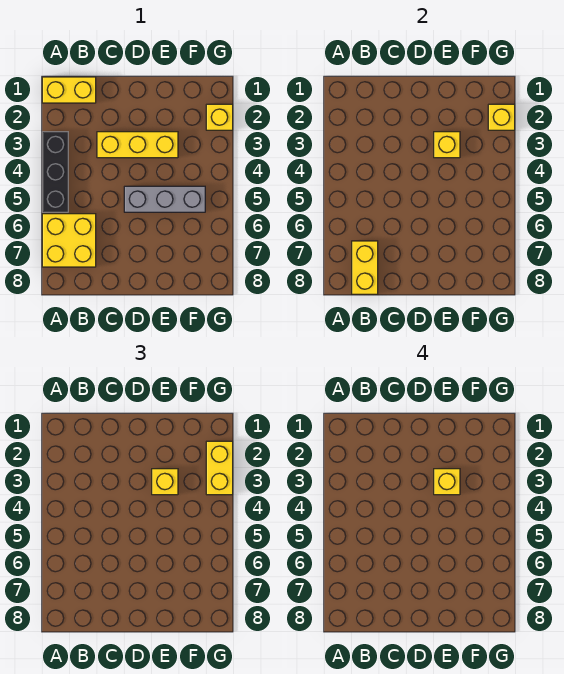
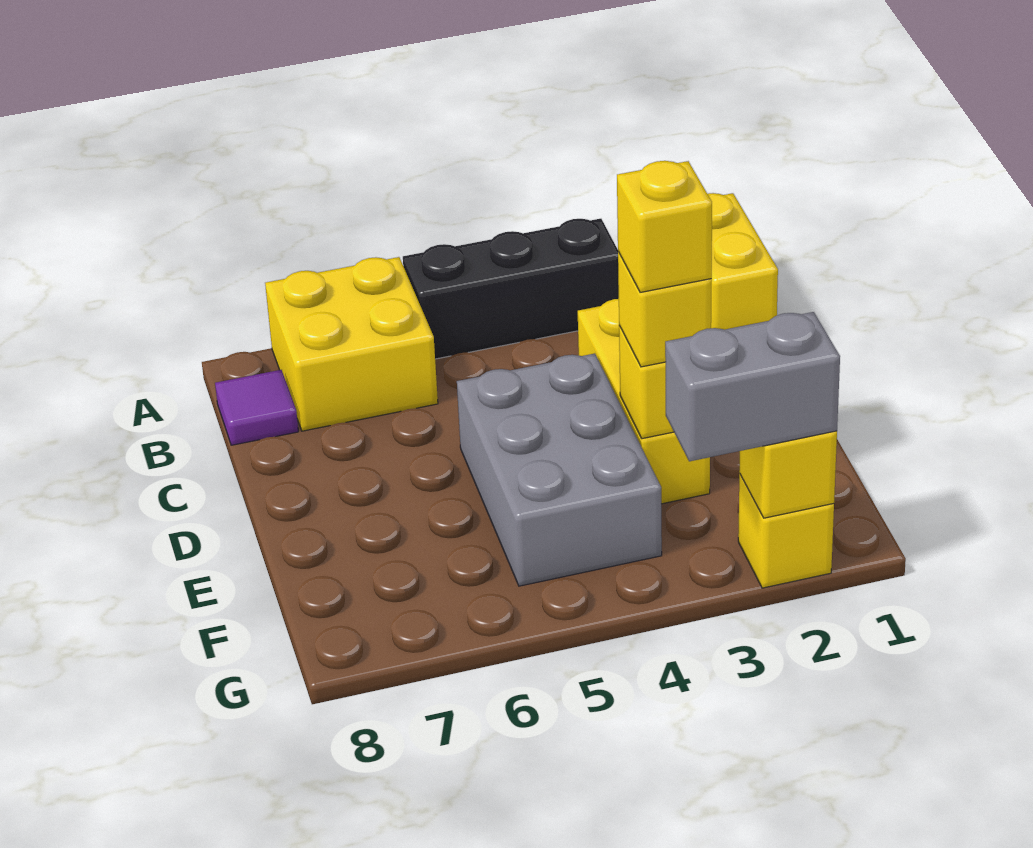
yellow brick B7:B8 level 2 -> none
none -> purple tile B8 level 1
grey brick D5:F5 level 1 -> grey brick D4:F5 level 1
yellow brick G2:G3 level 3 -> grey brick G2:G3 level 3

